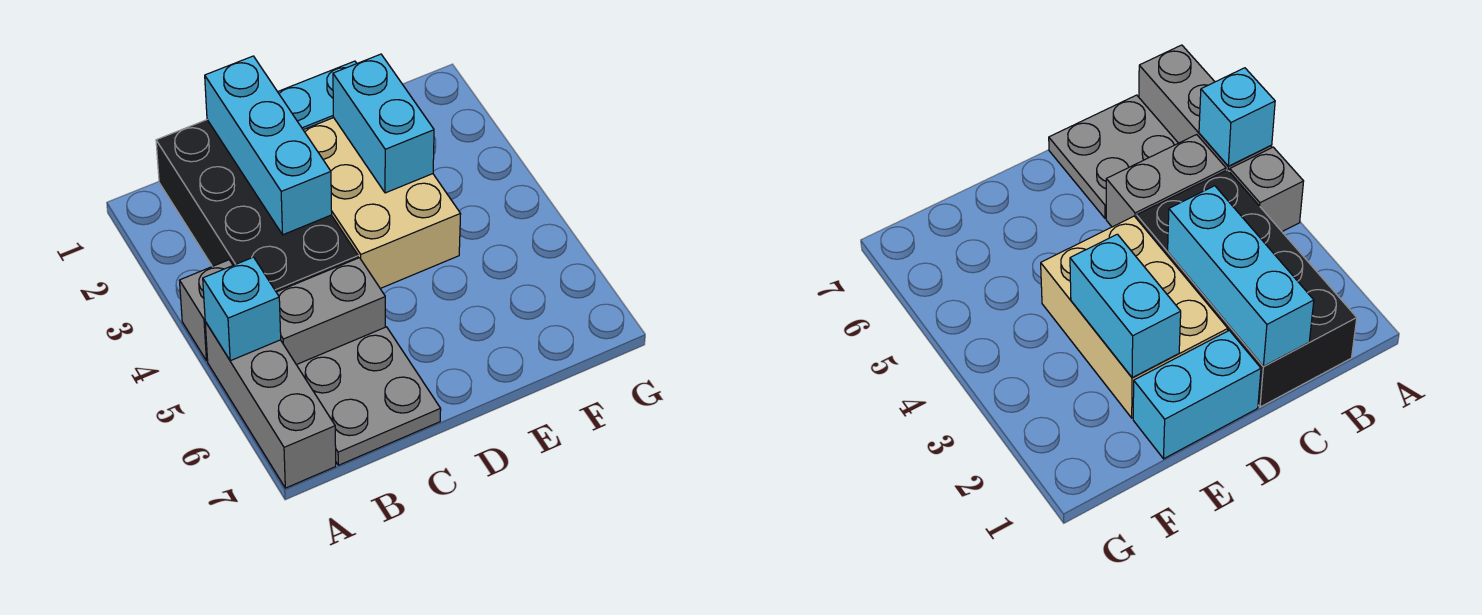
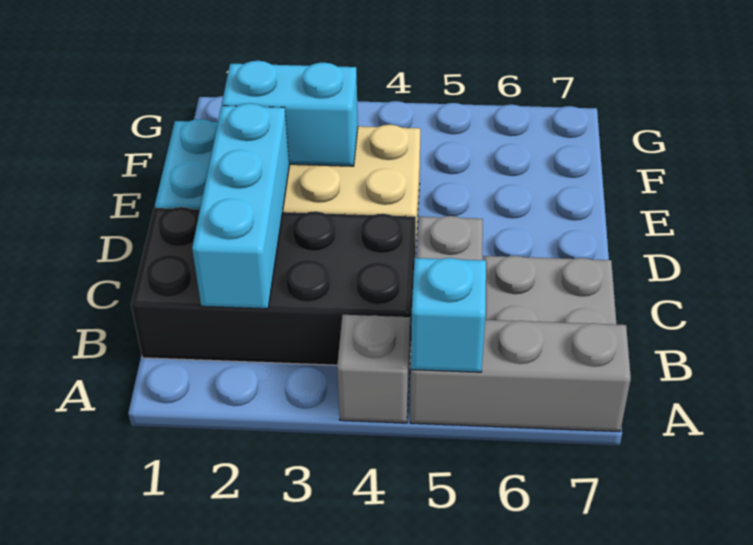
cyan brick C1:C3 level 2 -> cyan brick B2:D2 level 2

